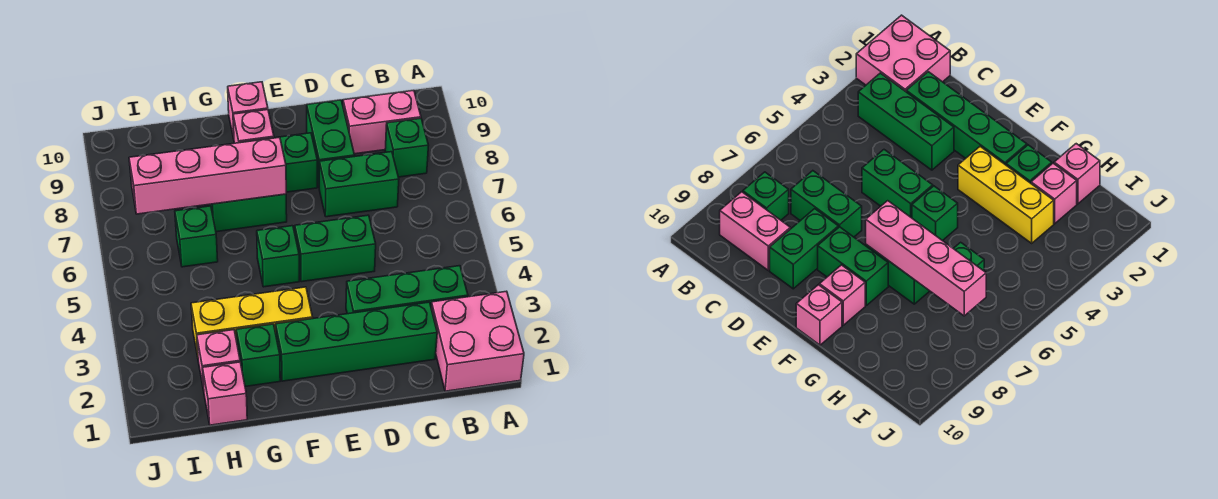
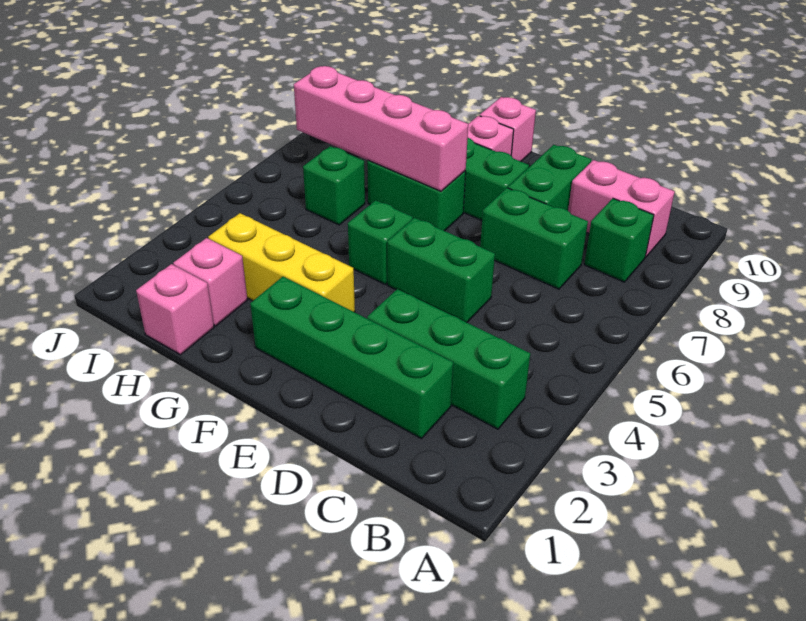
pink brick A1:B2 level 1 -> none
green brick G2 level 1 -> none

